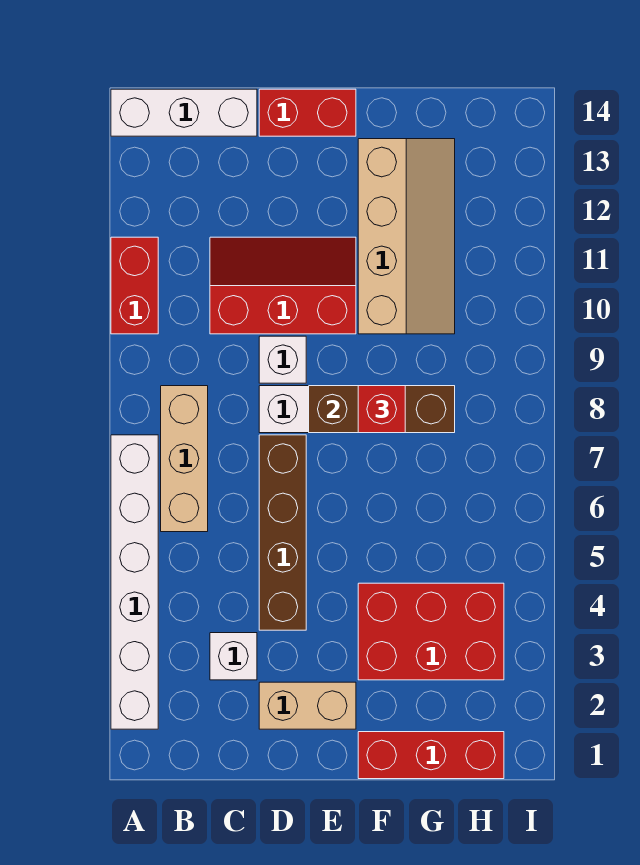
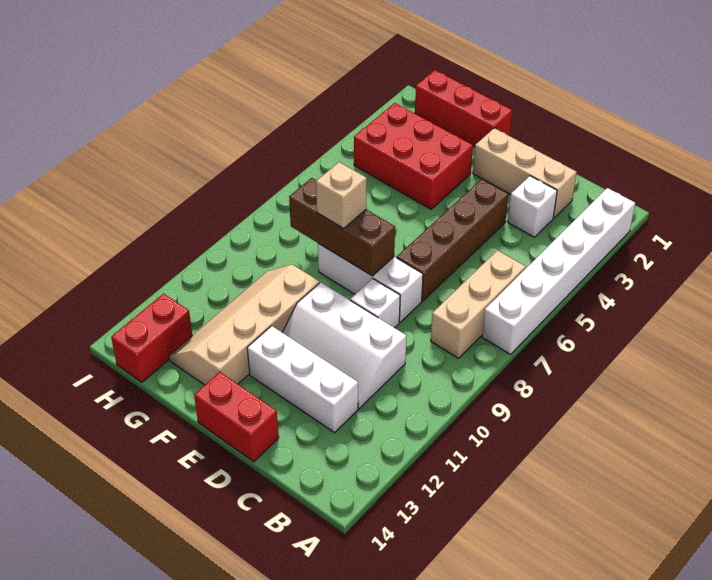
red brick A10:A11 level 1 -> red brick H13:H14 level 1
white brick A14:C14 level 1 -> white brick C12:E12 level 1
red slope C10:E11 level 1 top 10 -> white slope C10:E11 level 1 top 10
tan brick D2:E2 level 1 -> tan brick C2:E2 level 1
red brick F8 level 3 -> tan brick F8 level 3

